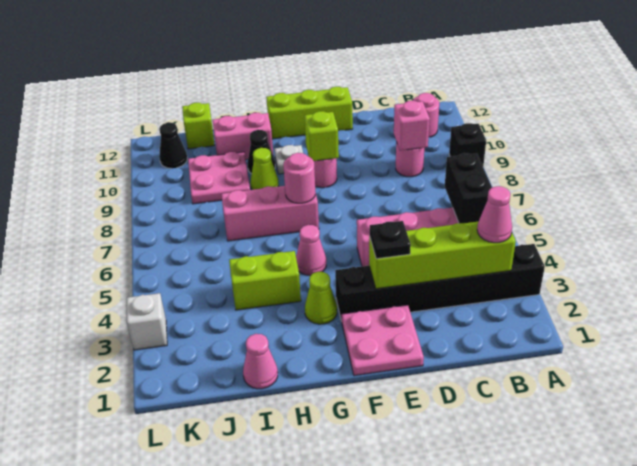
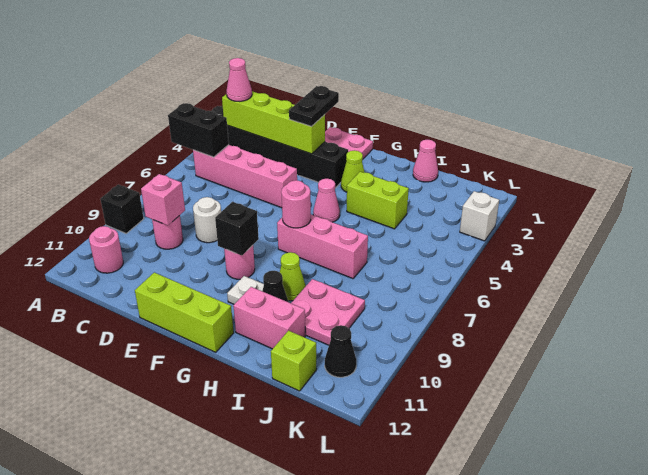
black brick B5:B6 level 2 -> black brick A5:B5 level 2
none -> white round brick D8 level 1
black plate E3 level 3 -> black plate E2:E3 level 3
lime brick F9 level 2 -> black brick F9 level 2

